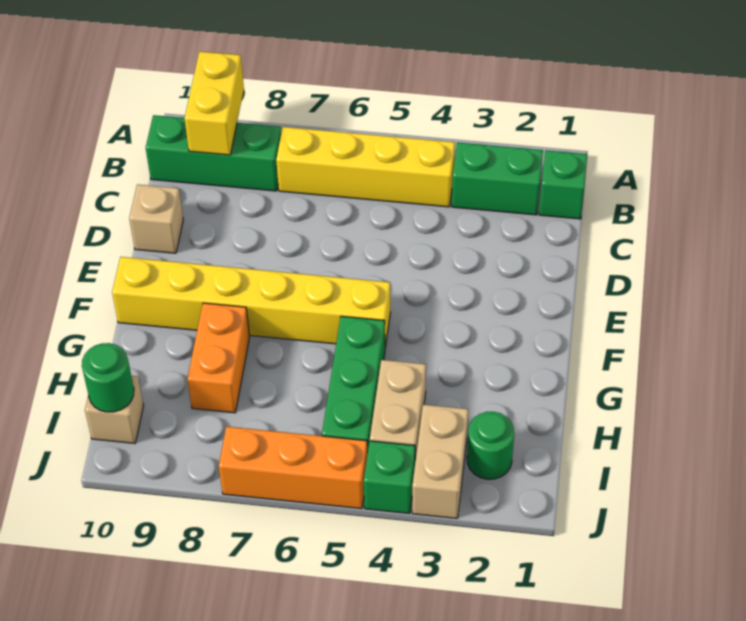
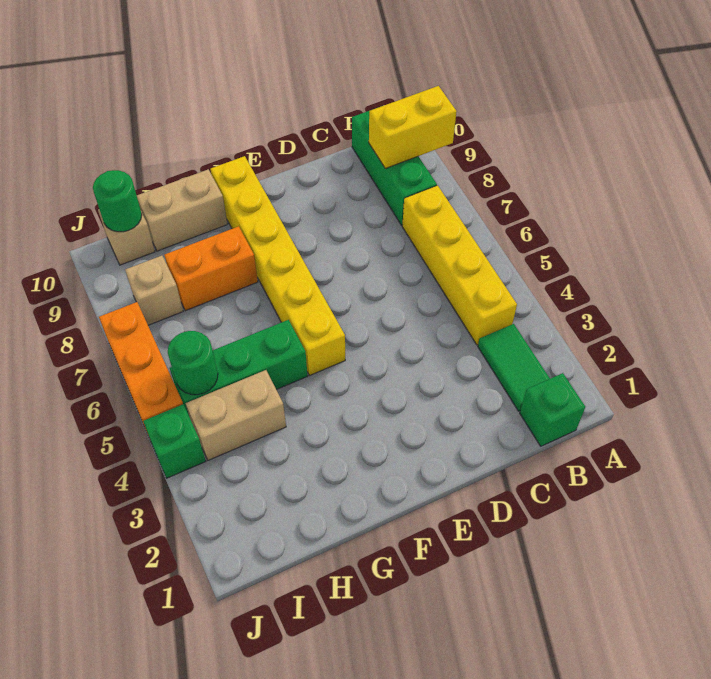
green brick B2:B3 level 1 -> green tile B2:B3 level 1
tan brick D10 level 1 -> tan brick I8 level 1
green round brick I2 level 1 -> green round brick I5 level 2
tan brick I3:J3 level 1 -> tan brick G10:H10 level 1

